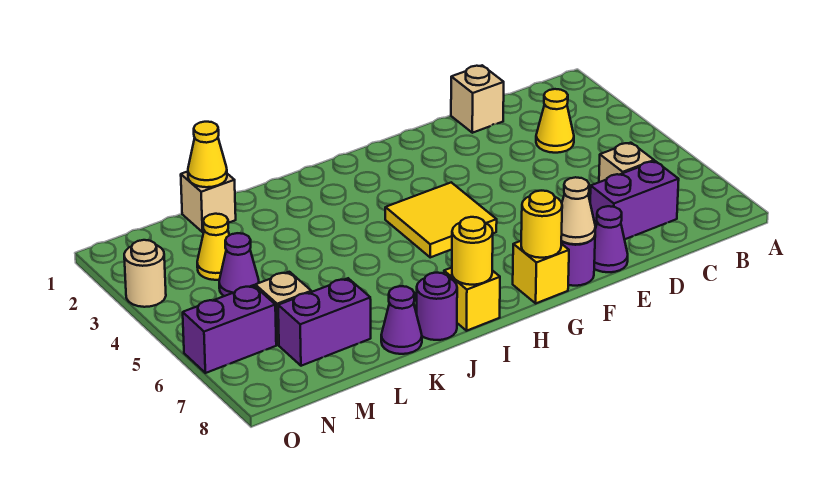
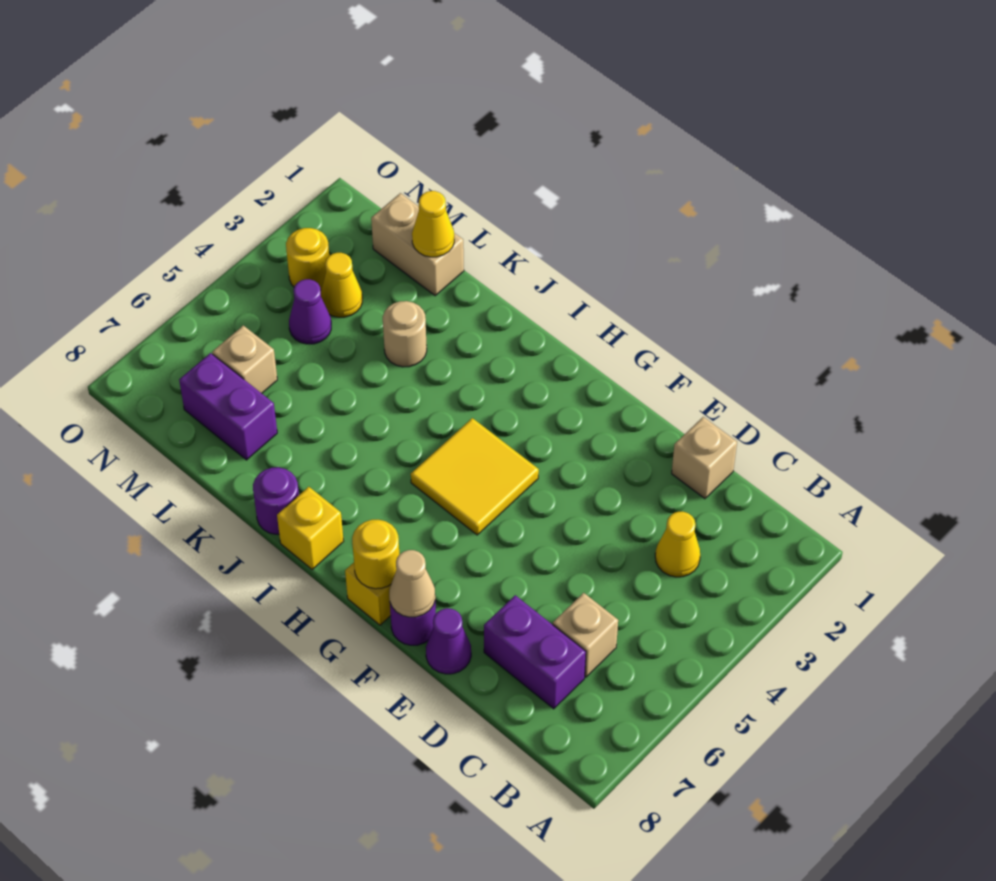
yellow round brick I8 level 2 -> yellow round brick N3 level 1
purple cone K8 level 1 -> none
tan brick L1 level 1 -> tan brick L1:M1 level 1
purple brick N6:O6 level 1 -> none
tan round brick O3 level 1 -> tan round brick K3 level 1

